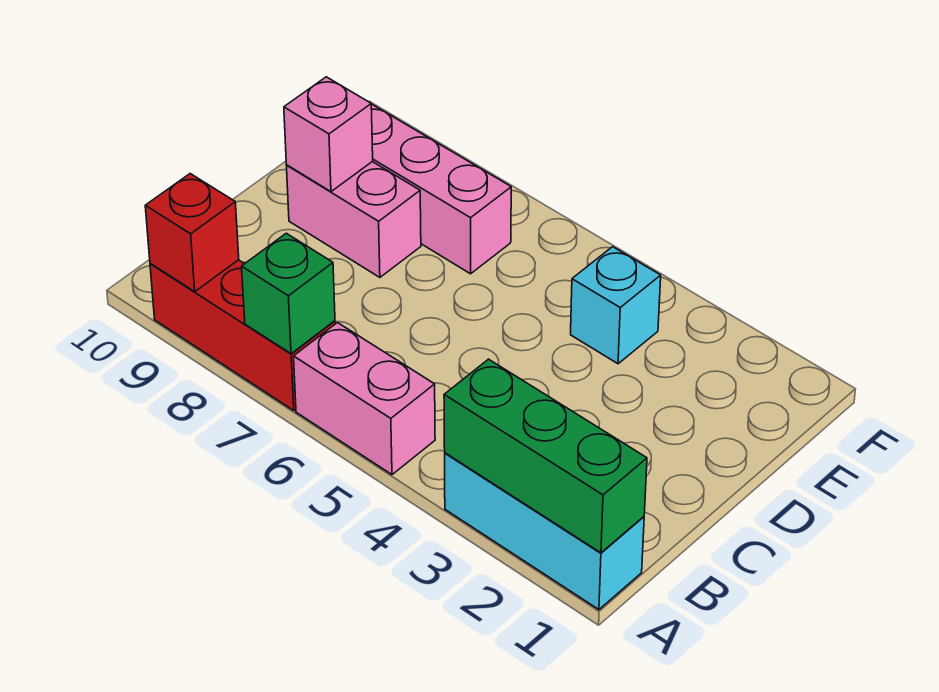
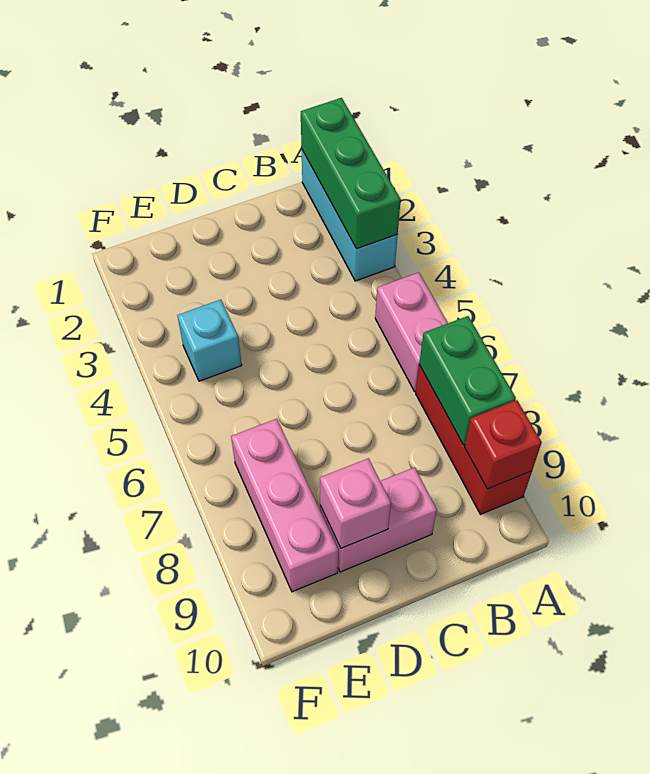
green brick A7 level 2 -> green brick A7:A8 level 2
pink brick D8:D9 level 1 -> pink brick C9:D9 level 1

